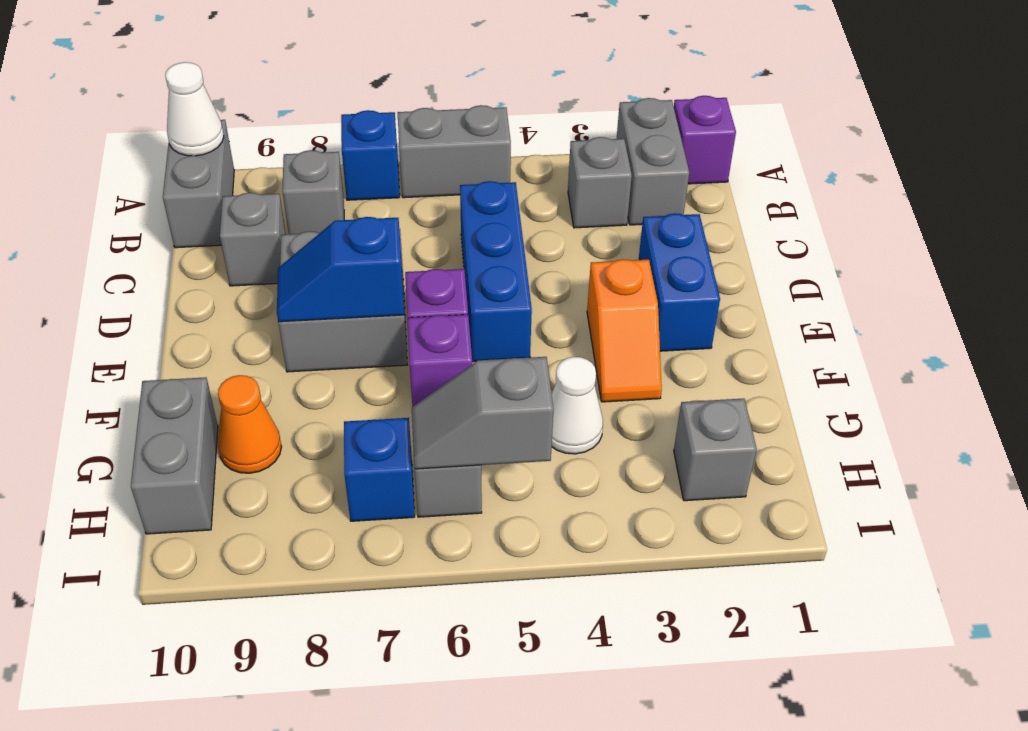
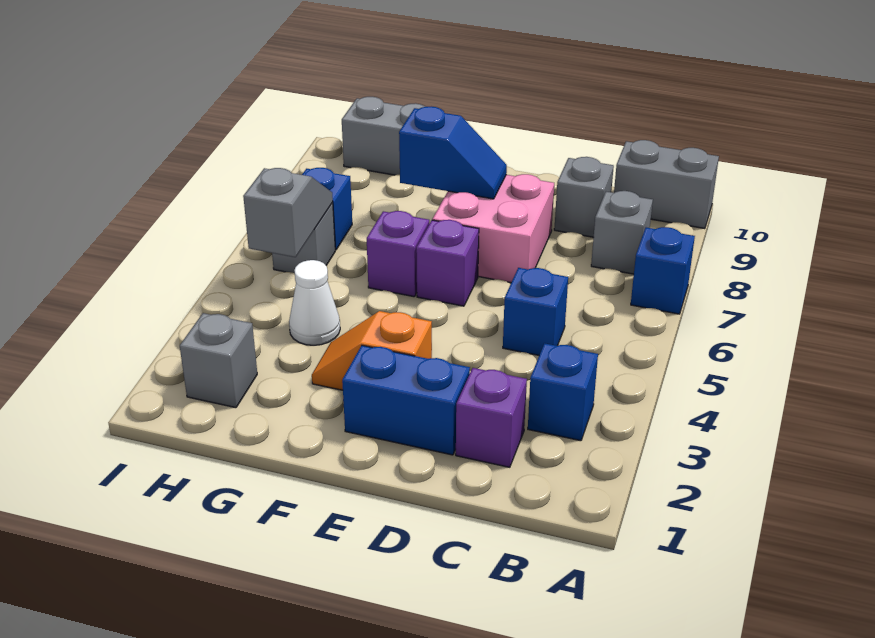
purple brick A1 level 1 -> purple brick C2 level 1
grey brick A2:B2 level 1 -> none
grey brick A5:A6 level 1 -> none
white cone A10 level 2 -> none
grey brick B3 level 1 -> blue brick B3 level 1
blue brick C5:E5 level 1 -> blue brick C5 level 1
grey brick D7:E8 level 1 -> pink brick D7:E8 level 1
blue slope E7:E8 level 2 top 7 -> blue slope E8:F8 level 2 top F
orange cone G9 level 1 -> none

